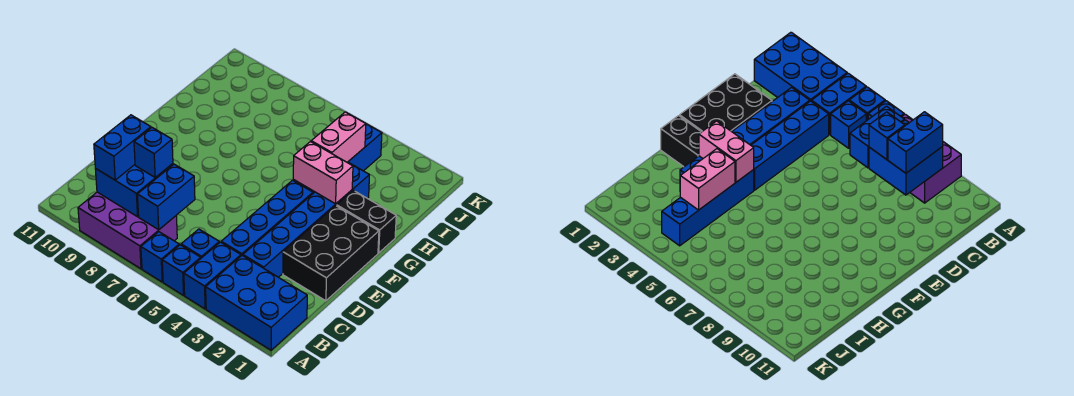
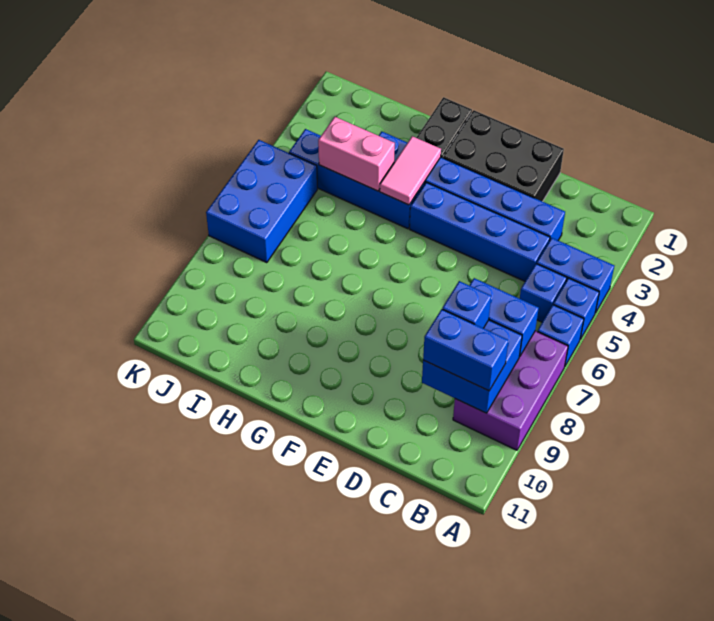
blue brick A1:B3 level 1 -> blue brick J5:K7 level 1
pink brick G3:G4 level 2 -> pink tile G3:G4 level 2

